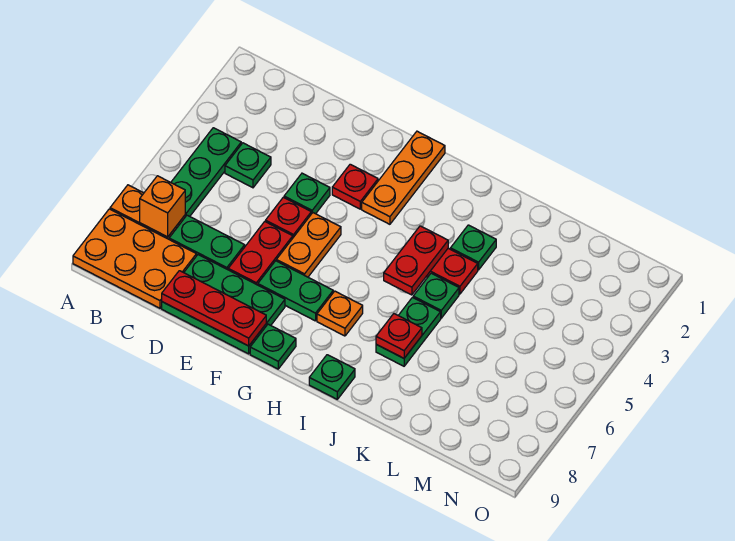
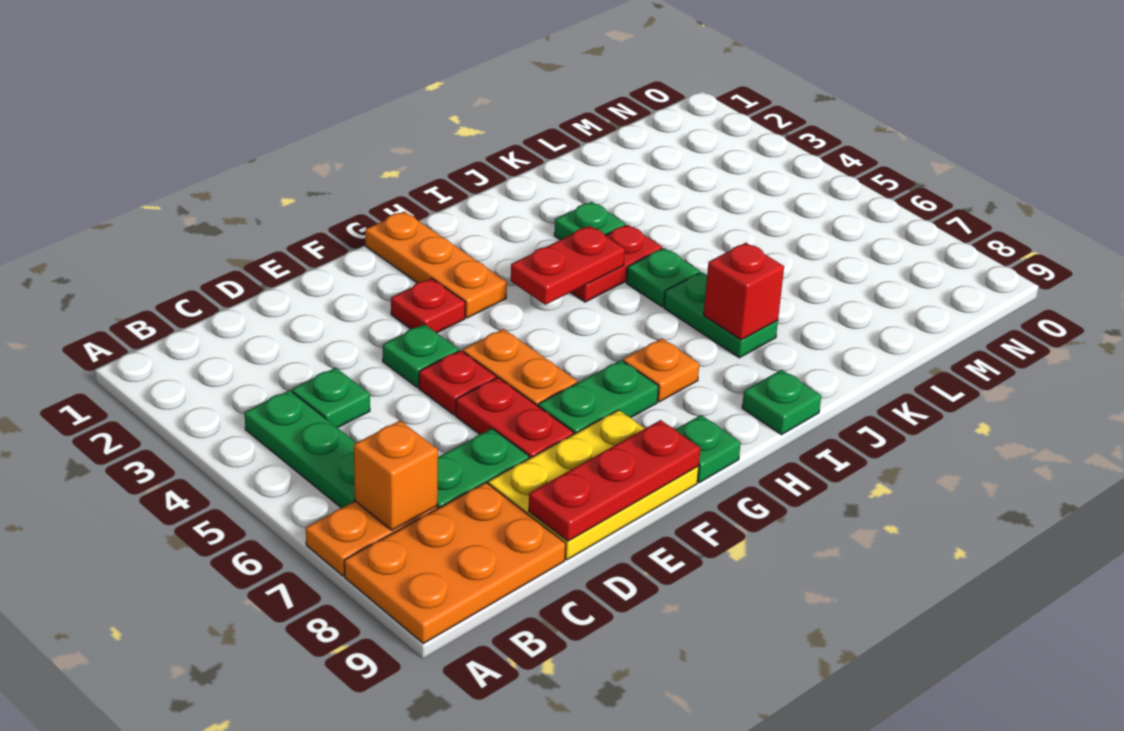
green plate D8:F9 level 1 -> yellow plate D8:F9 level 1
red plate I4:I5 level 2 -> red plate H4:I4 level 2
red plate J7 level 2 -> red brick J7 level 2

